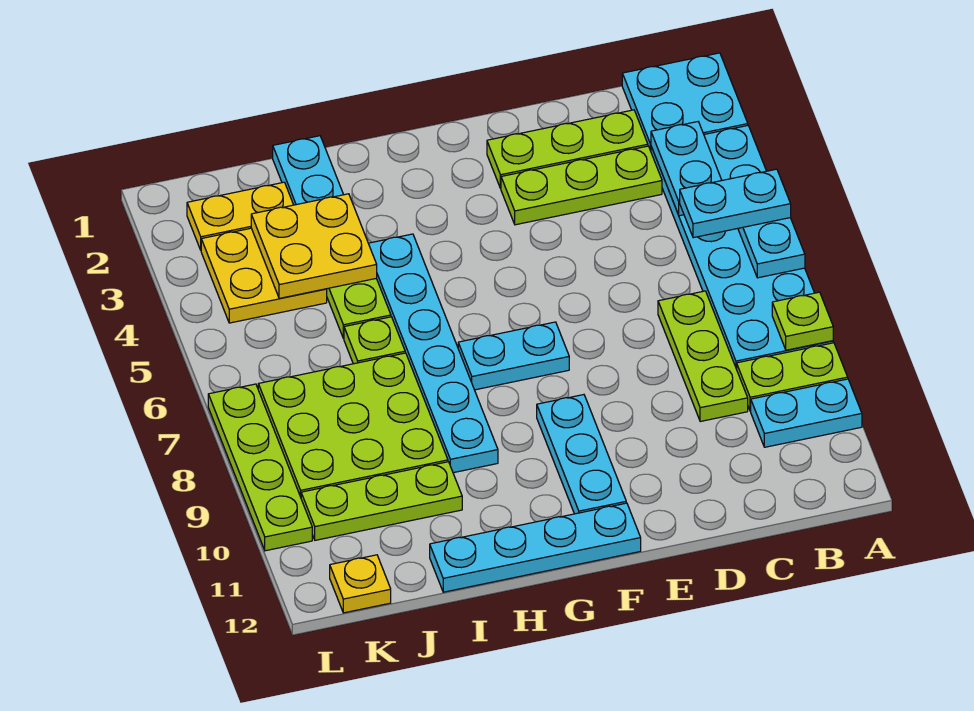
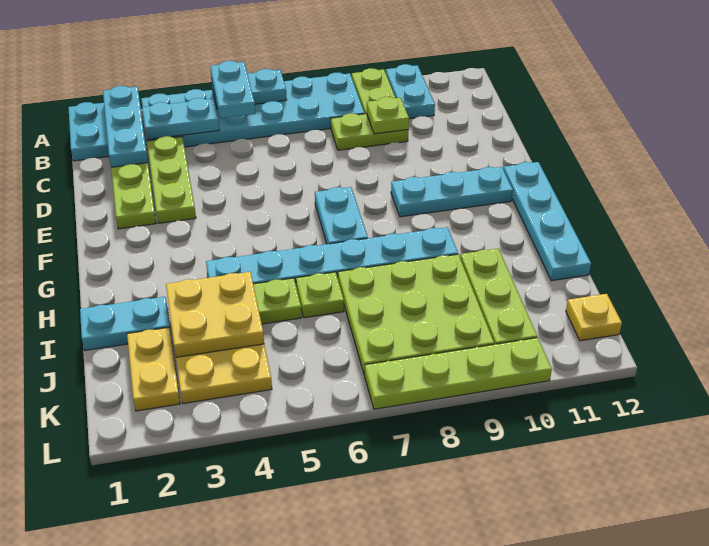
none -> cyan plate A2:C2 level 2
lime plate A8 level 2 -> lime plate C9 level 2
lime plate C7:C9 level 1 -> lime plate C8:C9 level 1

